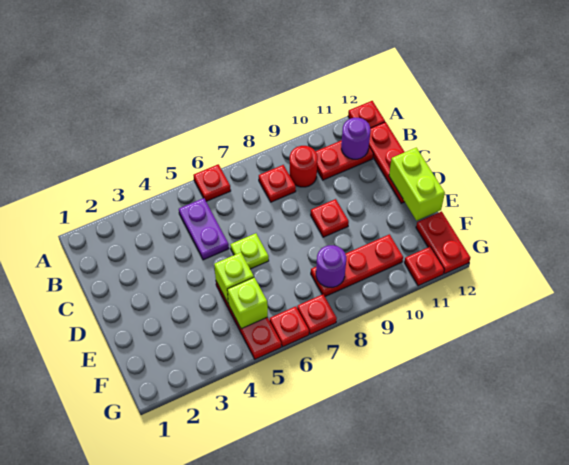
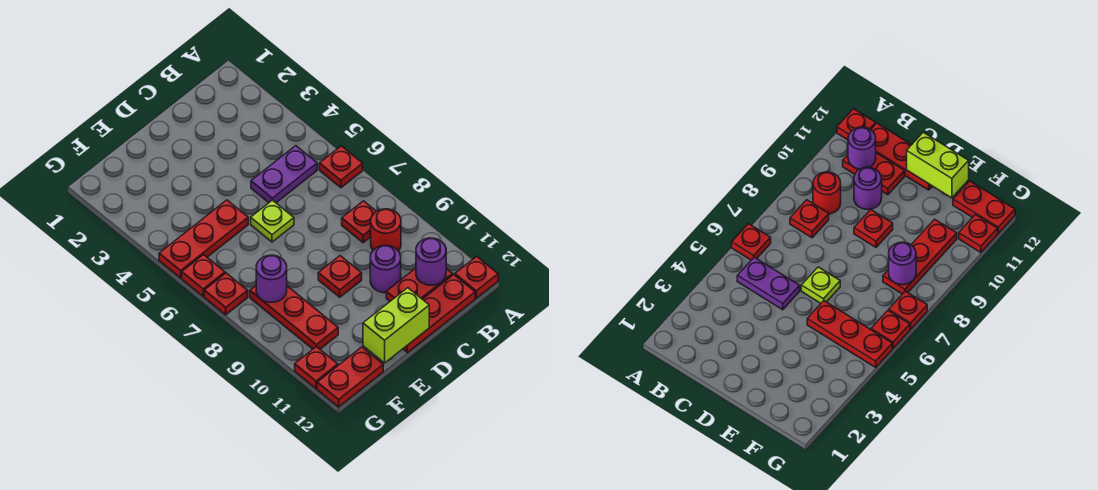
red plate B10:B11 level 1 -> red plate B11:C11 level 1
none -> purple round brick C10 level 1
lime brick E5 level 2 -> none
lime brick F5 level 2 -> none

